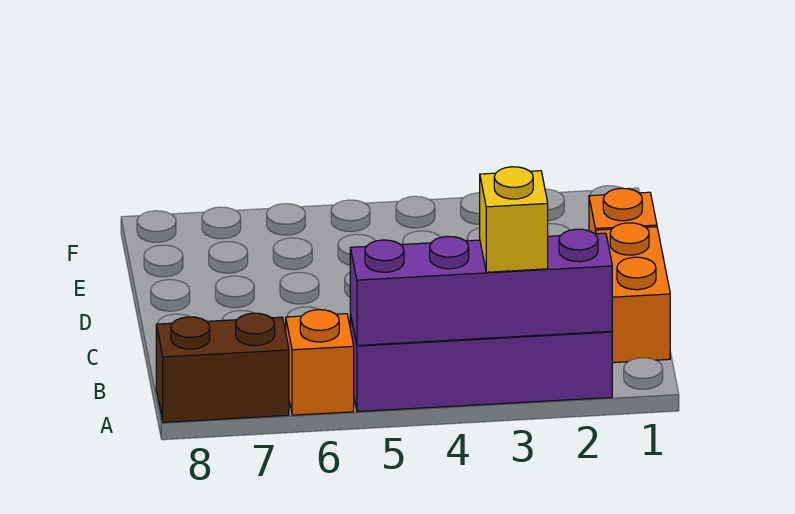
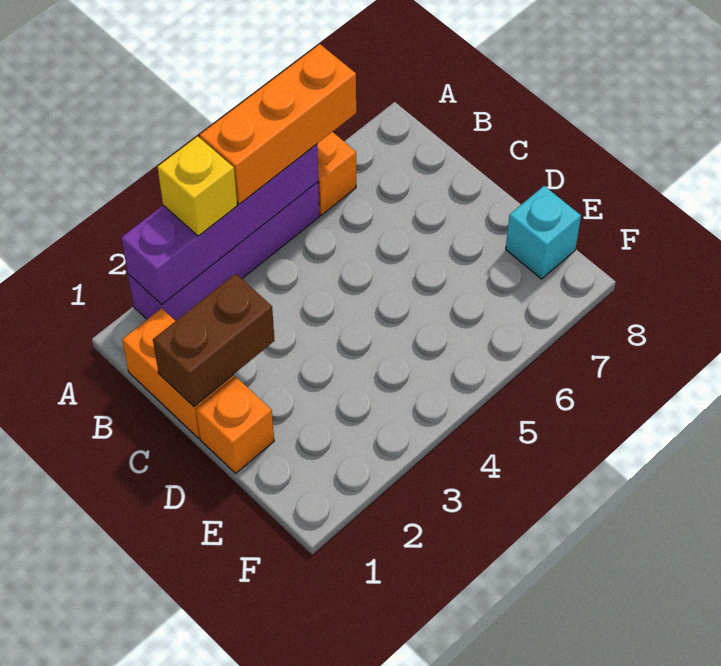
none -> orange brick A4:A6 level 3
brown brick A7:A8 level 1 -> brown brick C1:C2 level 2
none -> cyan brick E8 level 1

